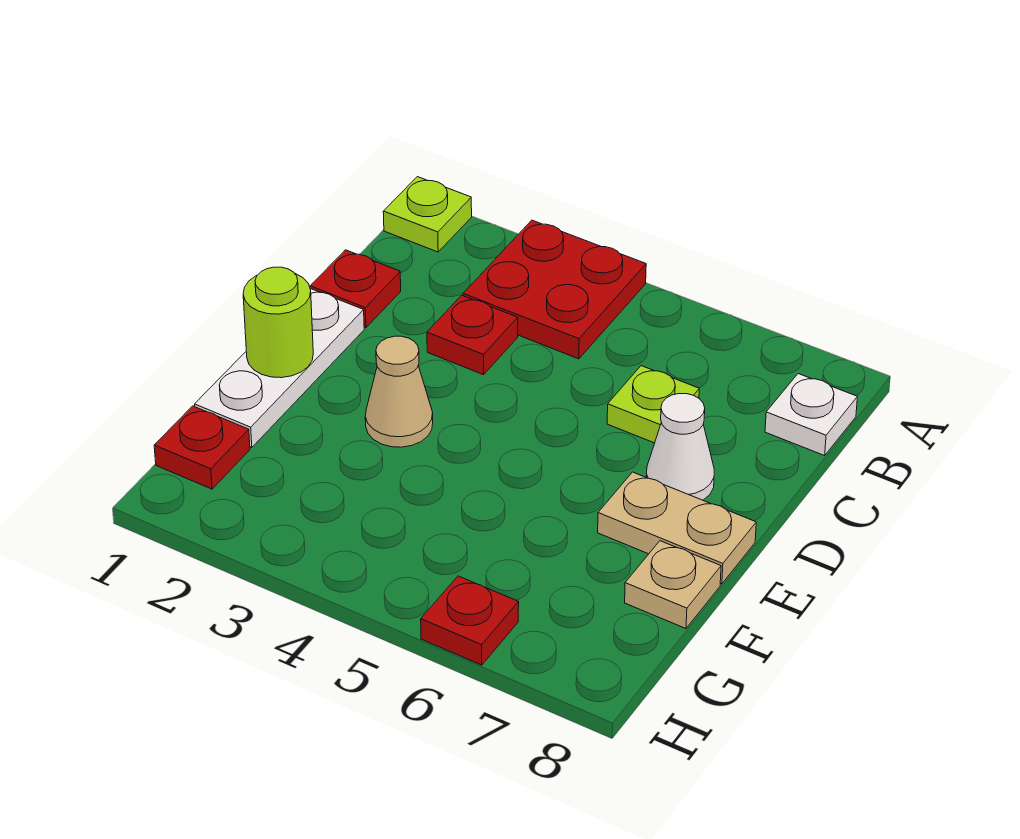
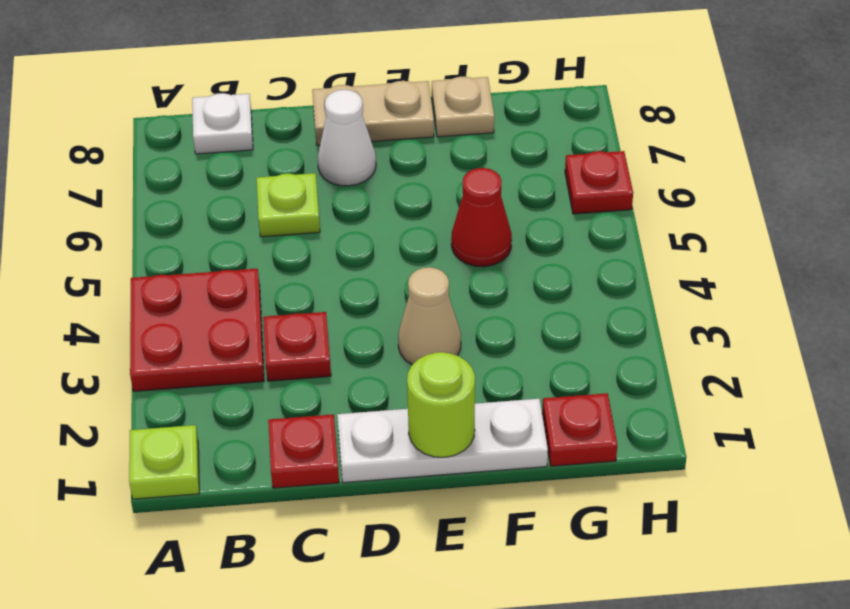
tan plate E7:E8 level 1 -> tan plate D8:E8 level 1
none -> red cone F5 level 1

